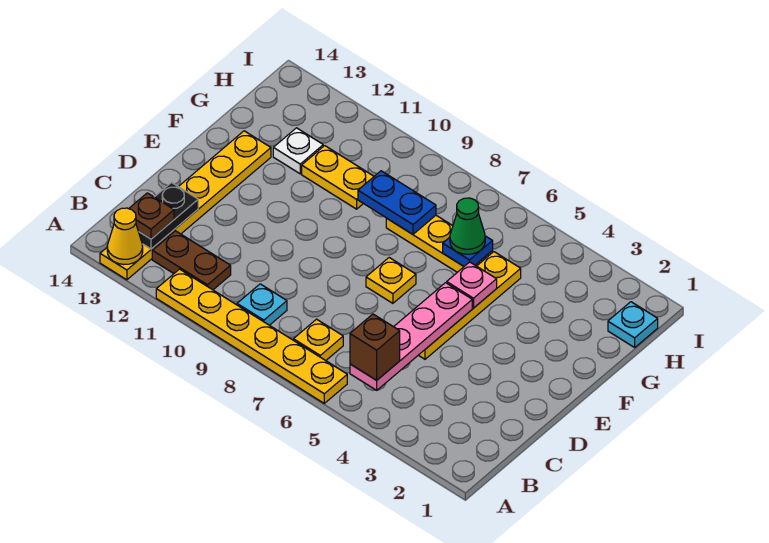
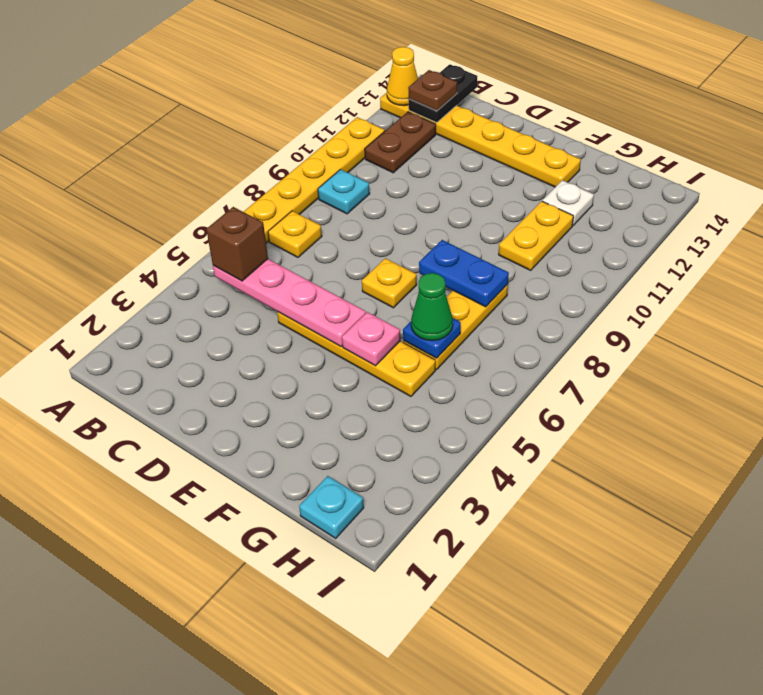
black plate B13:C13 level 2 -> black plate B13:B14 level 2
blue plate G8:G9 level 2 -> blue plate F8:G8 level 2

